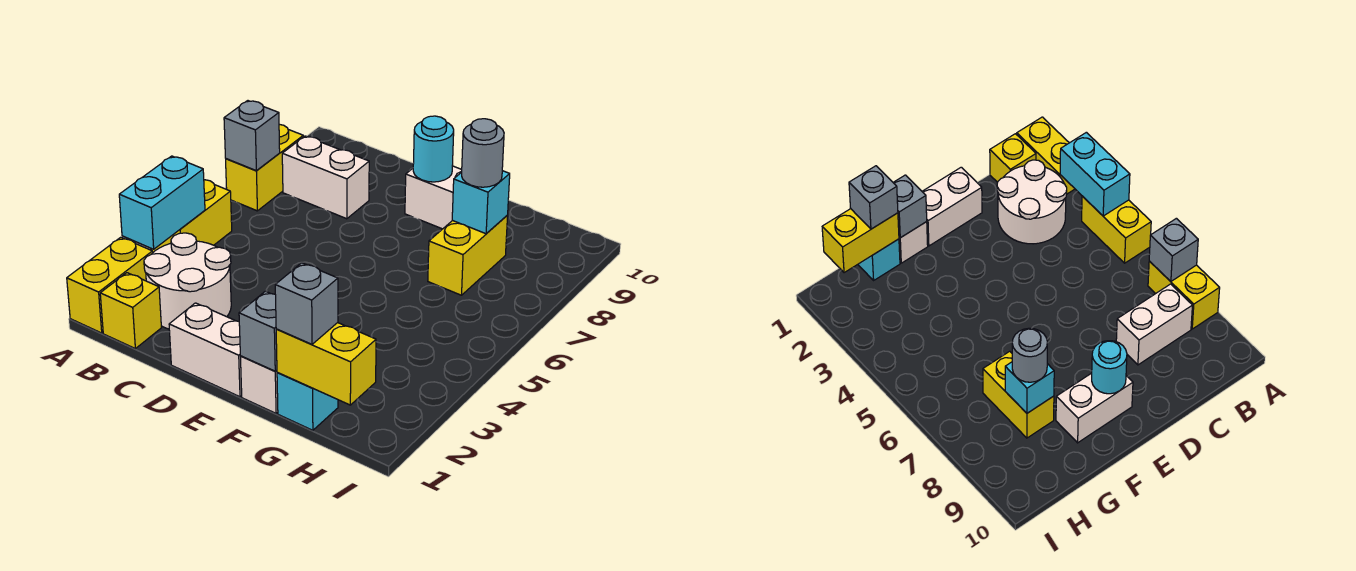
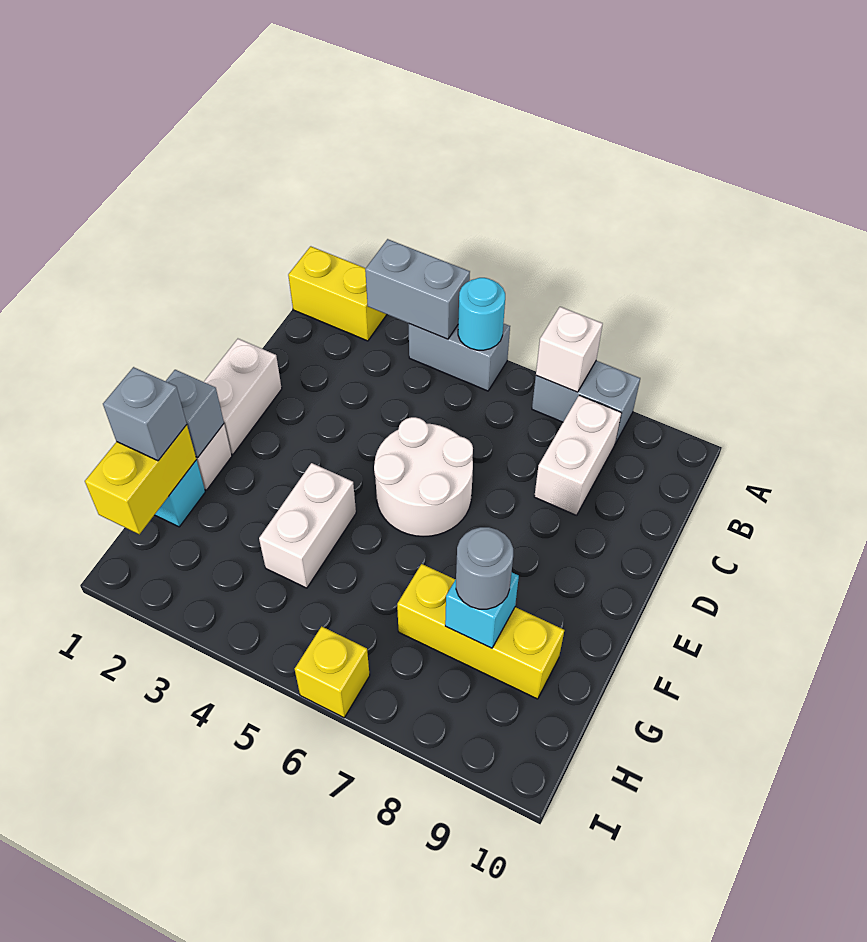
cyan brick A3:A4 level 2 -> grey brick A3:A4 level 2
yellow brick A4:A5 level 1 -> grey brick A4:A5 level 1
yellow brick A7:A8 level 1 -> grey brick A7:A8 level 1
grey brick A7 level 2 -> white brick A7 level 2
yellow brick B1 level 1 -> yellow brick I6 level 1
white round brick B2:C3 level 1 -> white round brick D5:E6 level 1
white brick E9:F9 level 1 -> white brick F4:G4 level 1
cyan round brick E9 level 2 -> cyan round brick A5 level 2
yellow brick G7:G8 level 1 -> yellow brick G7:G9 level 1

